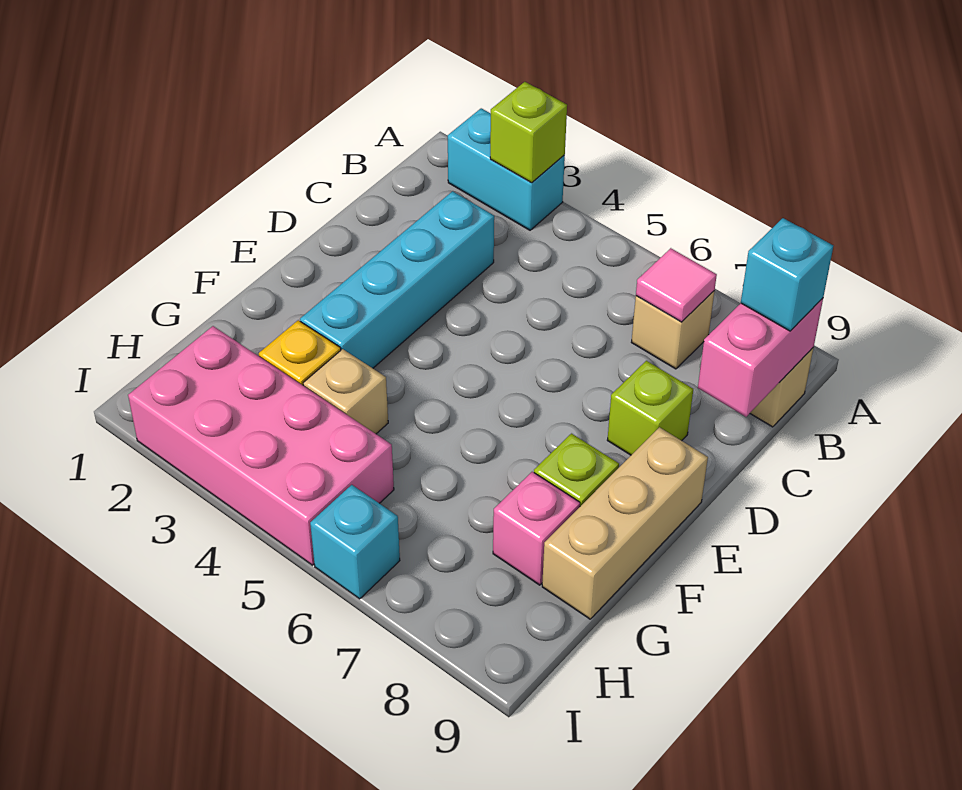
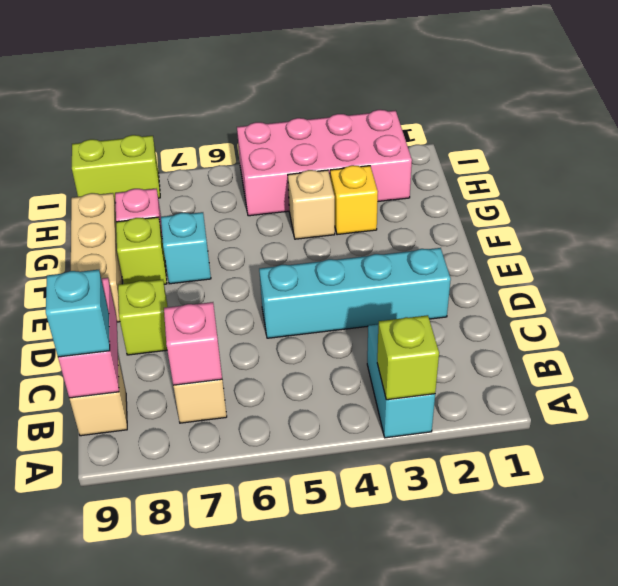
cyan brick A2:A3 level 1 -> cyan brick A3:B3 level 1
pink tile B7 level 2 -> pink brick B7 level 2
cyan brick C3:F3 level 1 -> cyan brick D2:D5 level 1
cyan brick I6 level 1 -> cyan brick F7 level 1
none -> lime brick I8:I9 level 1

